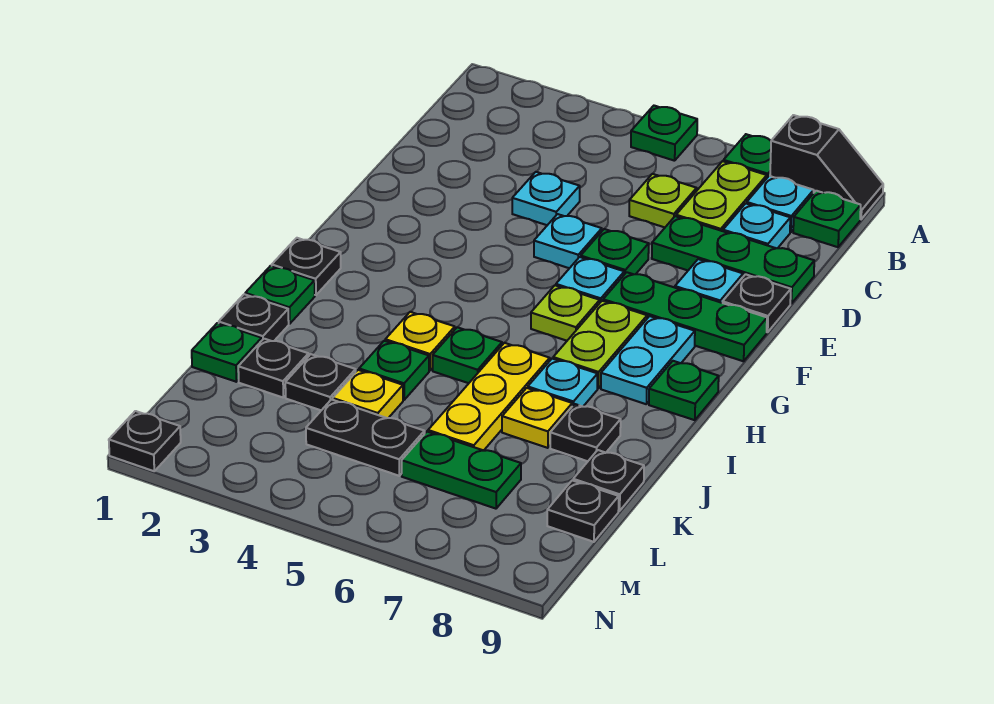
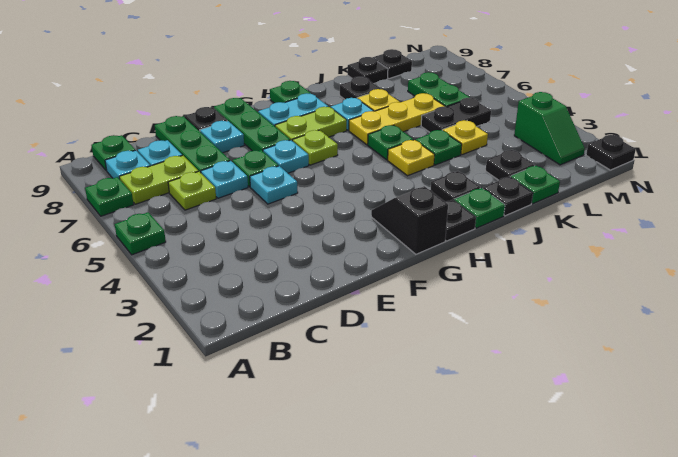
black slope A8:A9 level 1 top 8 -> black slope G1:G2 level 1 top 1
cyan plate D4 level 1 -> cyan plate D6 level 1
black plate K3 level 1 -> black plate I2 level 1
black plate L4:L5 level 1 -> black plate K5:L5 level 1
none -> green slope M2:M3 level 1 top 3

